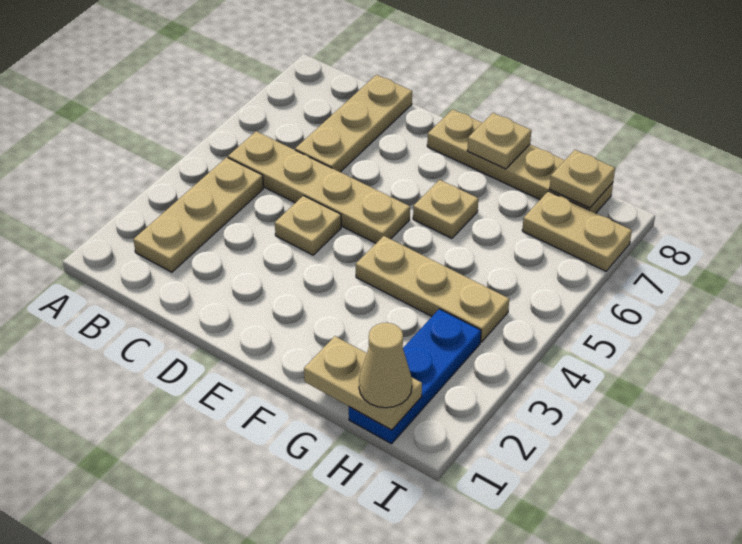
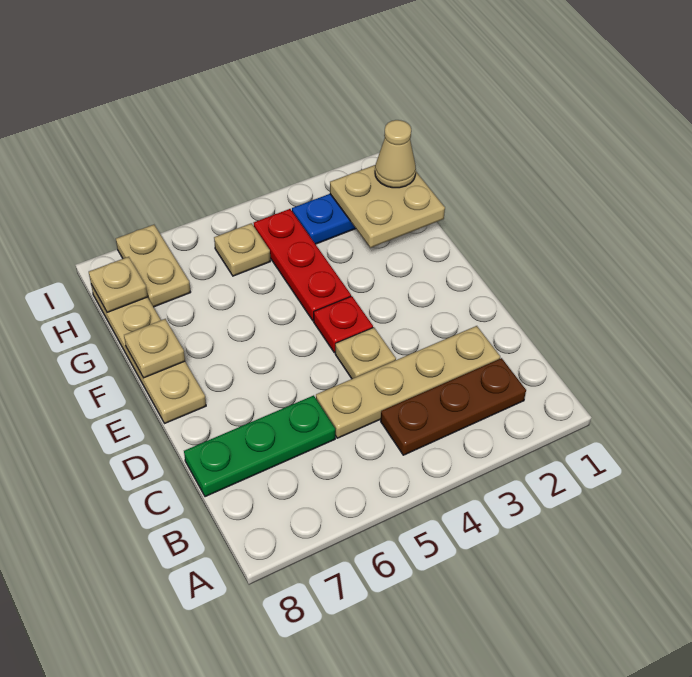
tan plate B2:B4 level 1 -> brown plate B2:B4 level 1
tan plate B5:E5 level 1 -> tan plate C2:C5 level 1
tan plate C6:C8 level 1 -> green plate C6:C8 level 1
none -> red plate E4 level 1
tan plate F4:H4 level 1 -> red plate F4:H4 level 1
tan plate F6 level 1 -> tan plate H5 level 1
tan plate G1:H1 level 2 -> tan plate G1:H2 level 2

